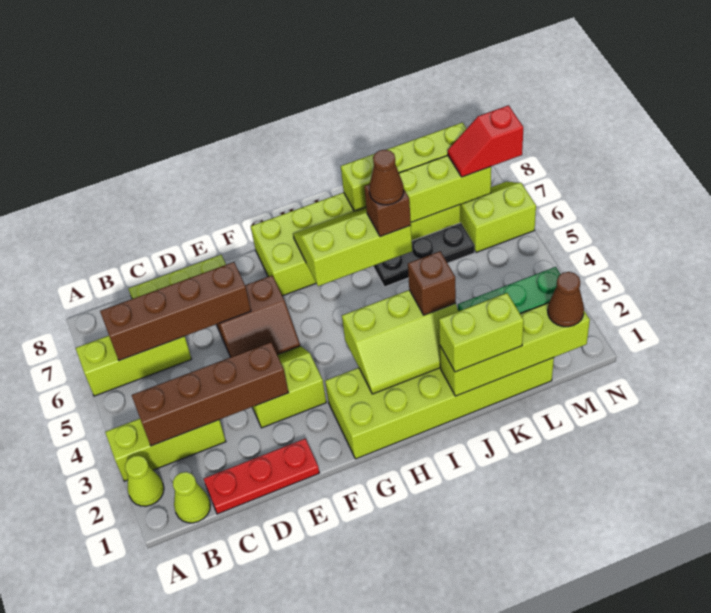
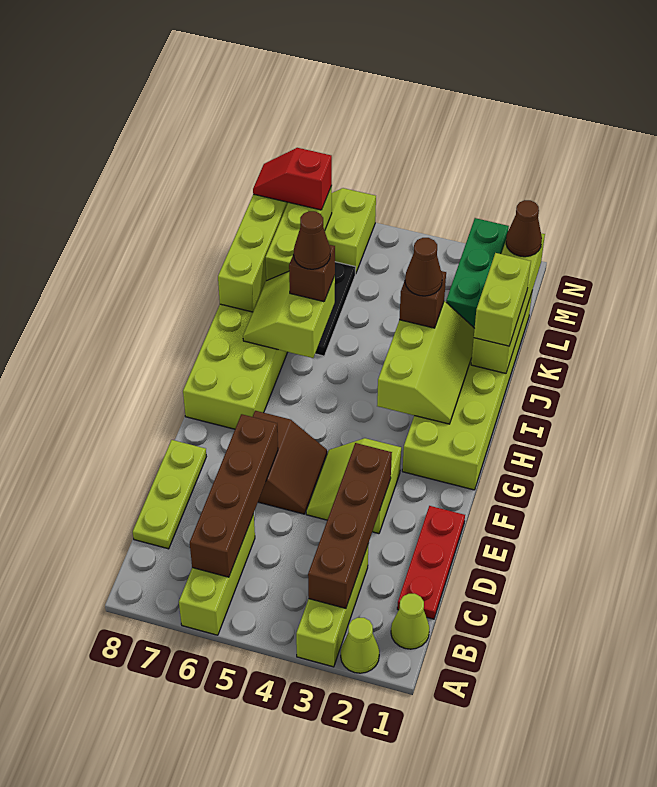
lime slope H6:J7 level 2 top 6 -> lime slope I6:J7 level 2 top 6
none -> brown cone J3 level 4
red slope M7:N7 level 3 top N -> red slope M7:M8 level 3 top 7

